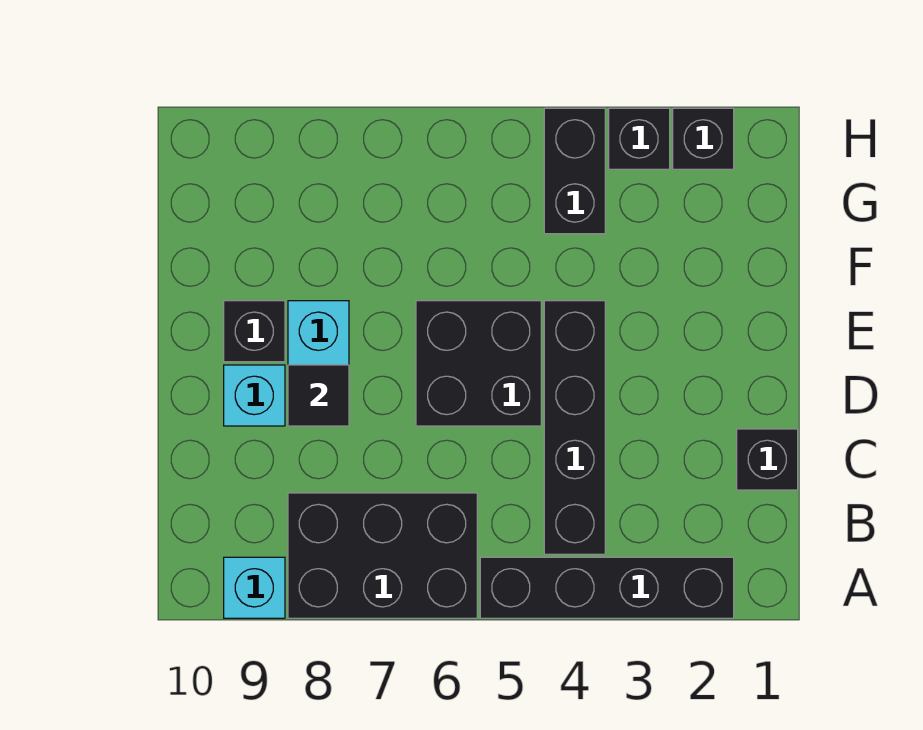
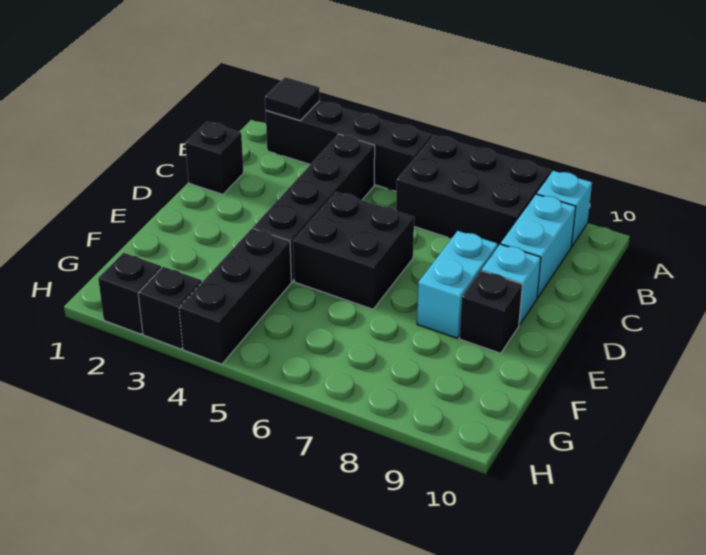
none -> cyan brick B9:C9 level 1
black tile D8 level 2 -> black tile A2 level 2
black brick G4:H4 level 1 -> black brick F4:H4 level 1

